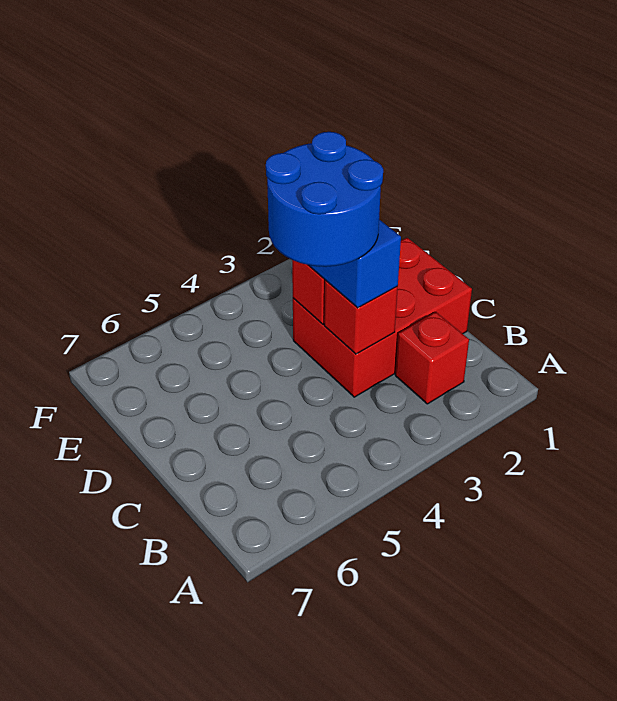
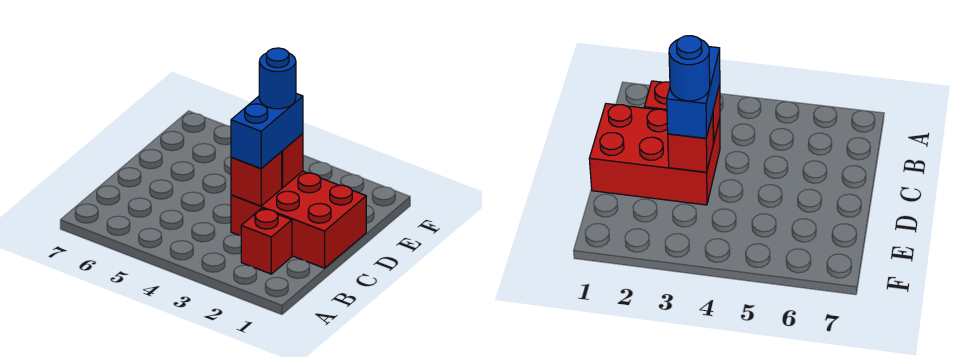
blue round brick C3:D4 level 4 -> blue round brick D3 level 4

